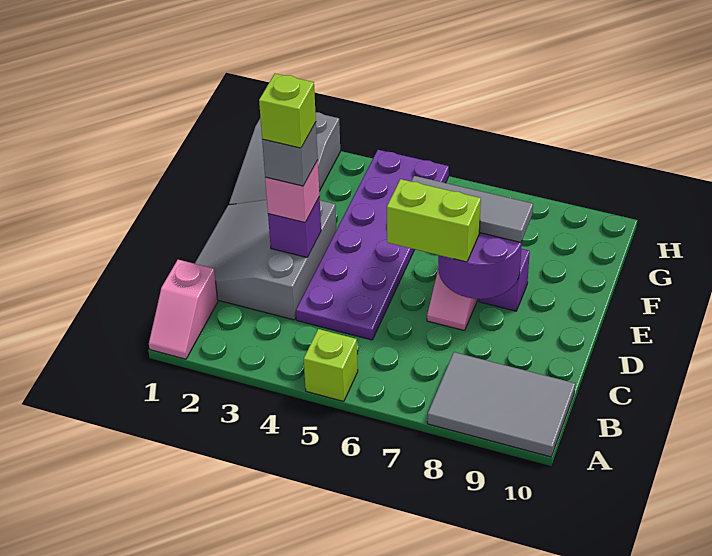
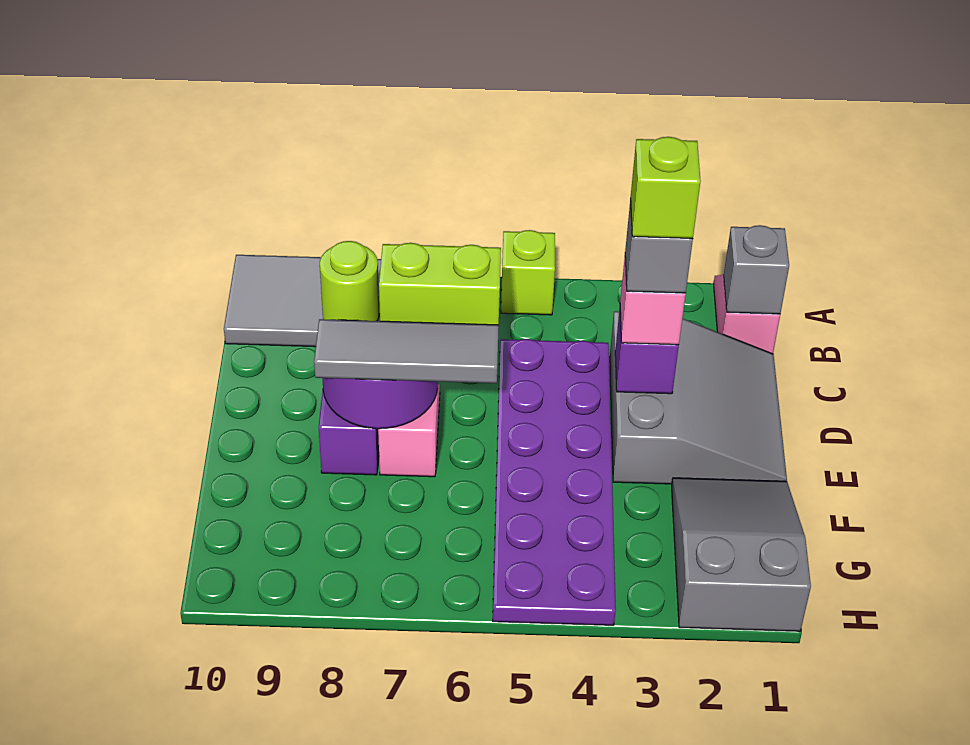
none -> grey brick B1 level 2
none -> lime round brick D8 level 3

